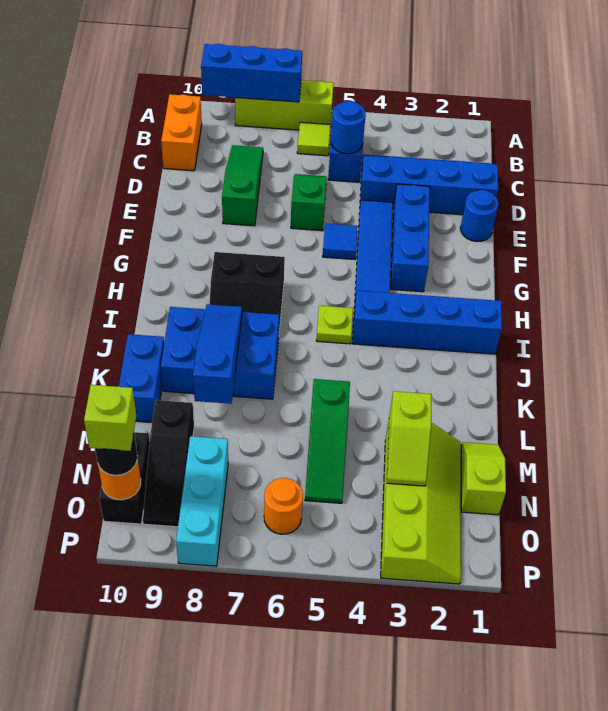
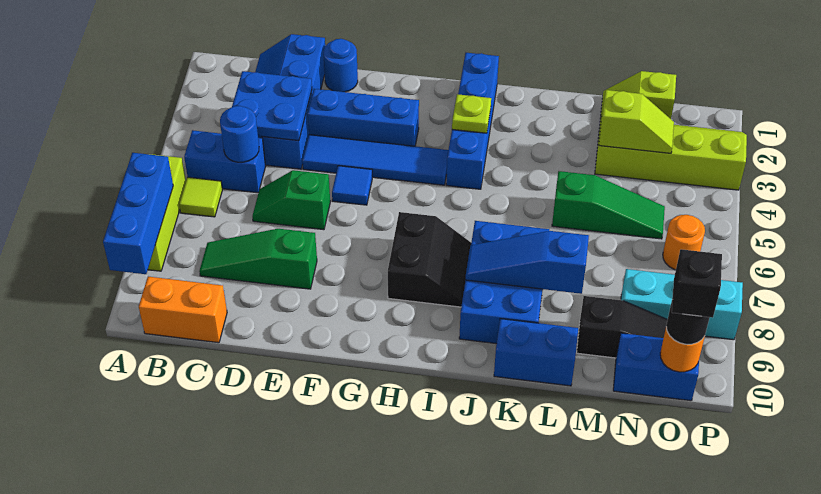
none -> blue plate C3:D4 level 2
lime plate I5 level 1 -> lime plate I3 level 2
black brick N10:O10 level 1 -> blue brick N10:O10 level 1
lime brick O10 level 4 -> black brick O10 level 4

